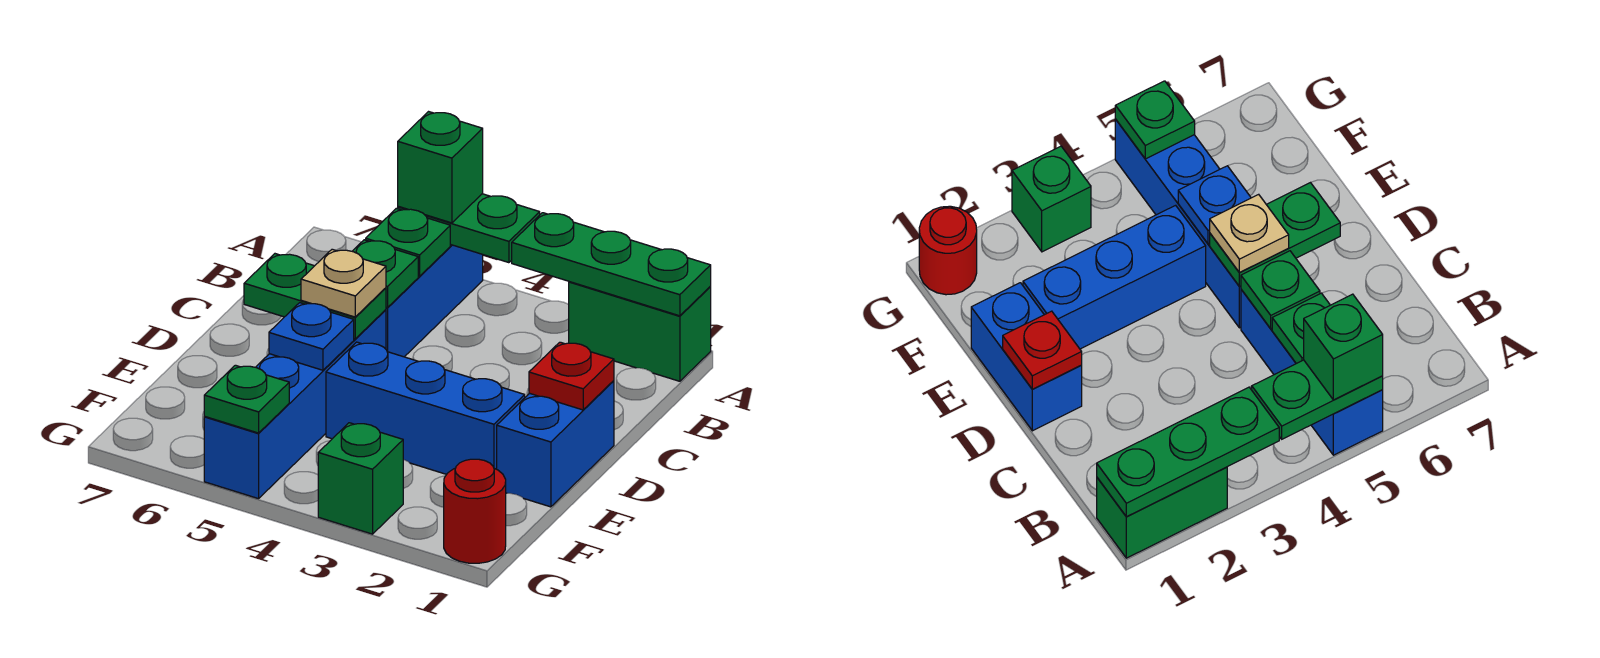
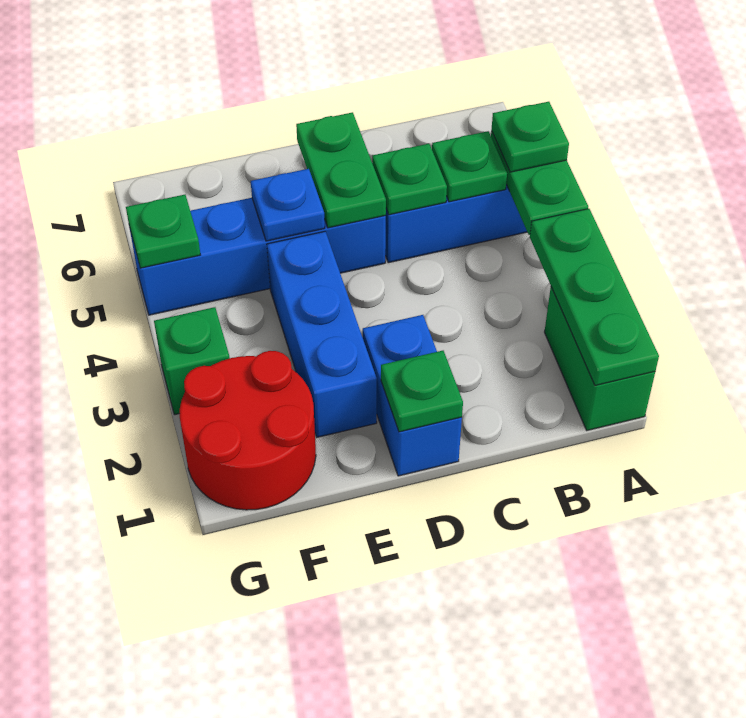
green brick A5 level 3 -> green plate A5 level 3
blue brick D1:E1 level 1 -> blue brick D1:D2 level 1
red plate D1 level 2 -> green plate D1 level 2
tan plate D5 level 3 -> none
red round brick G1 level 1 -> red round brick F1:G2 level 1

